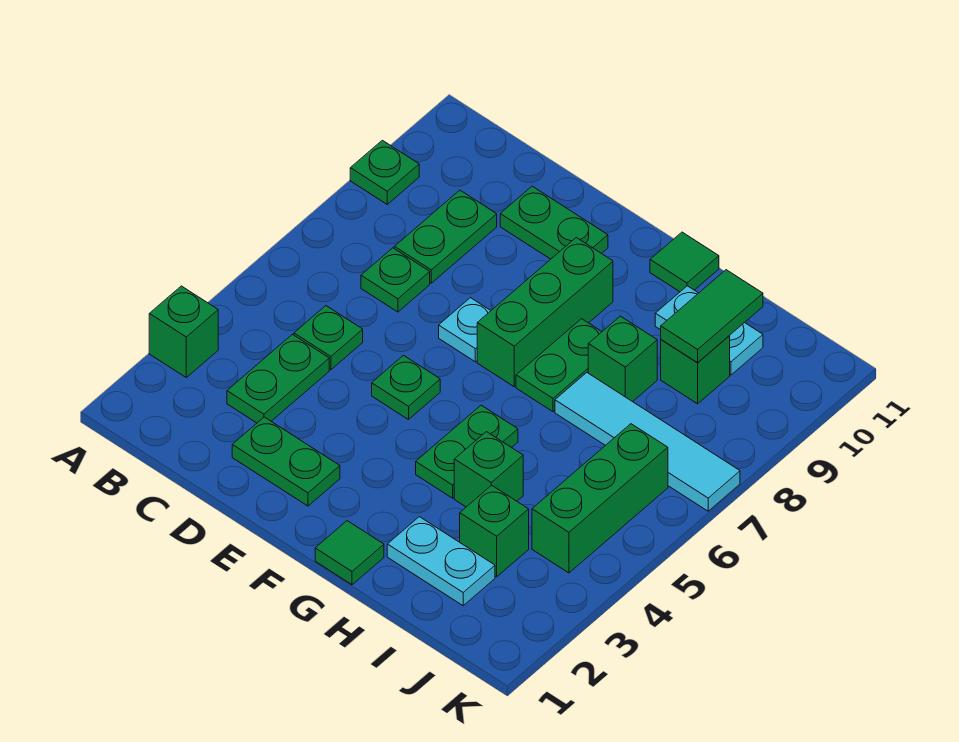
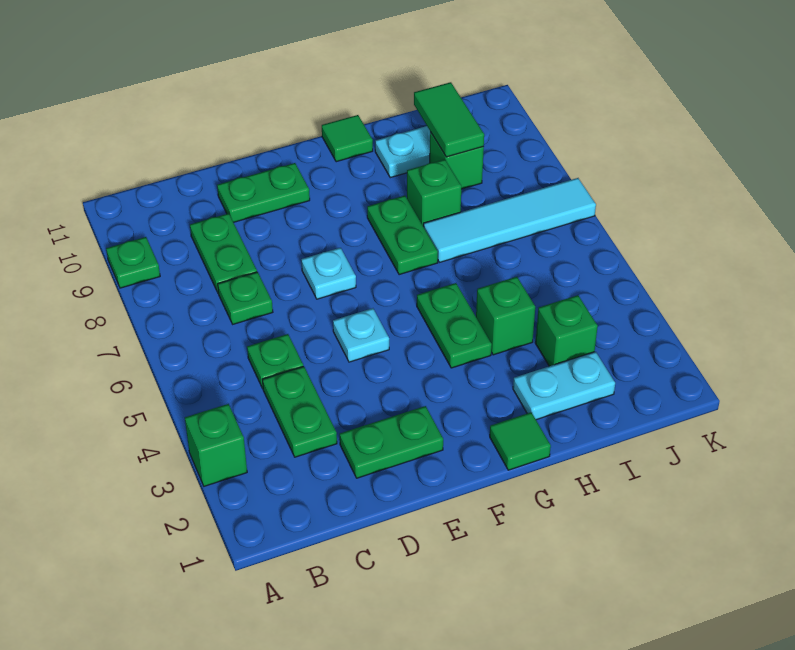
green plate E5 level 1 -> cyan plate E5 level 1
green brick F7:F9 level 1 -> none
green brick J4:J6 level 1 -> none

